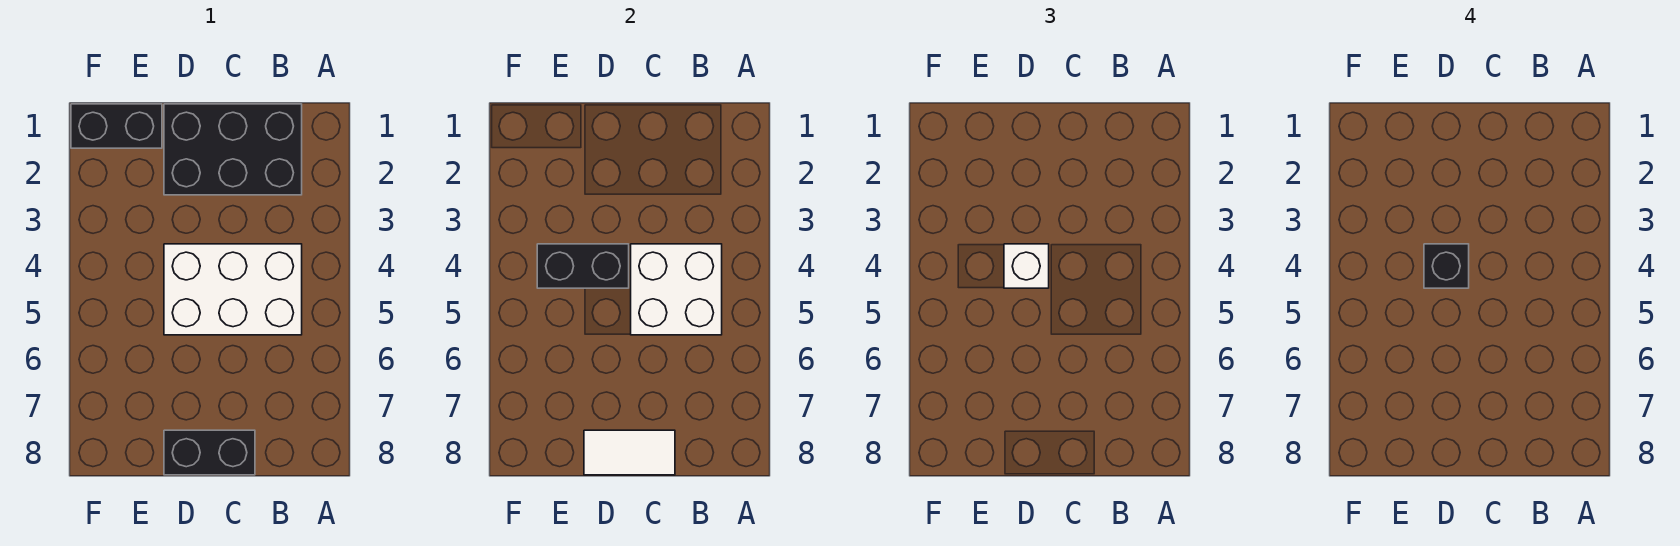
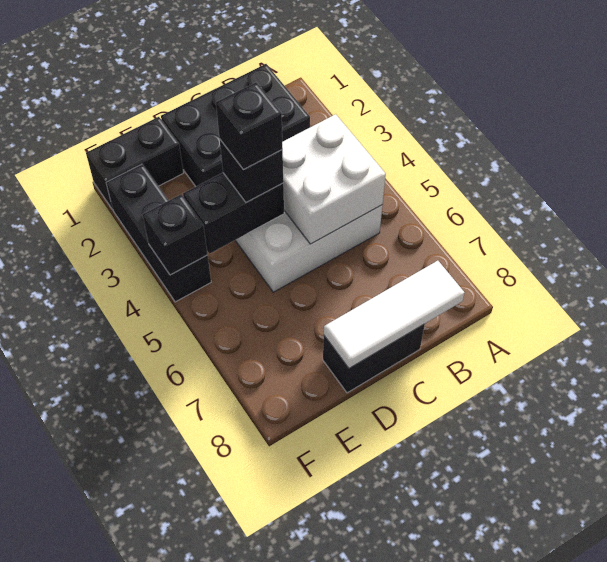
white tile C8:D8 level 2 -> white tile B8:D8 level 2
white brick D4 level 3 -> black brick D4 level 3
none -> black brick F2:F4 level 1
none -> black brick F4 level 2

